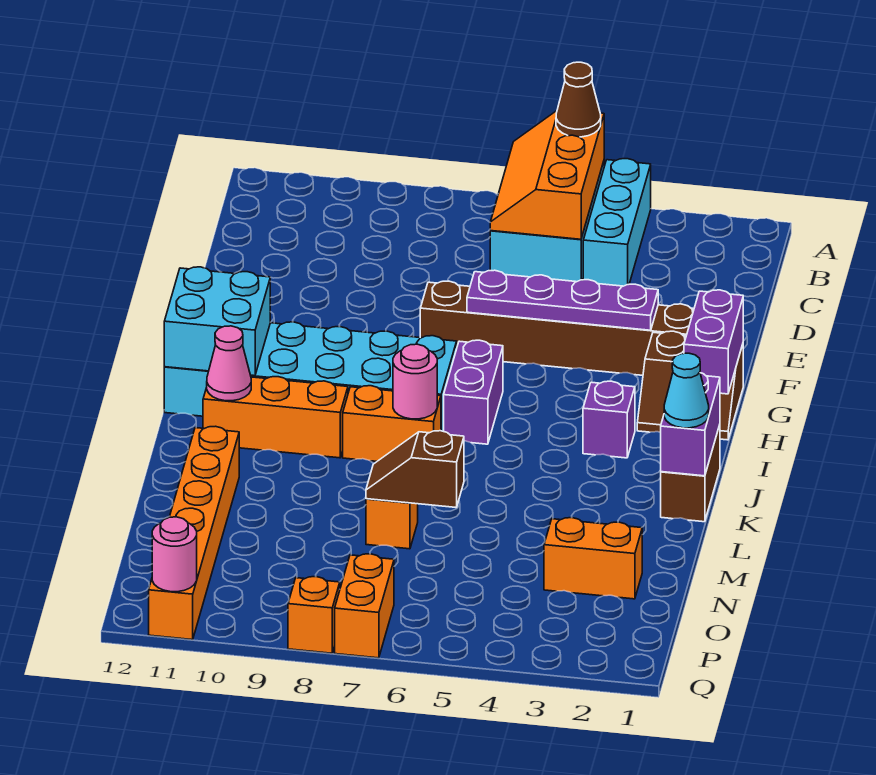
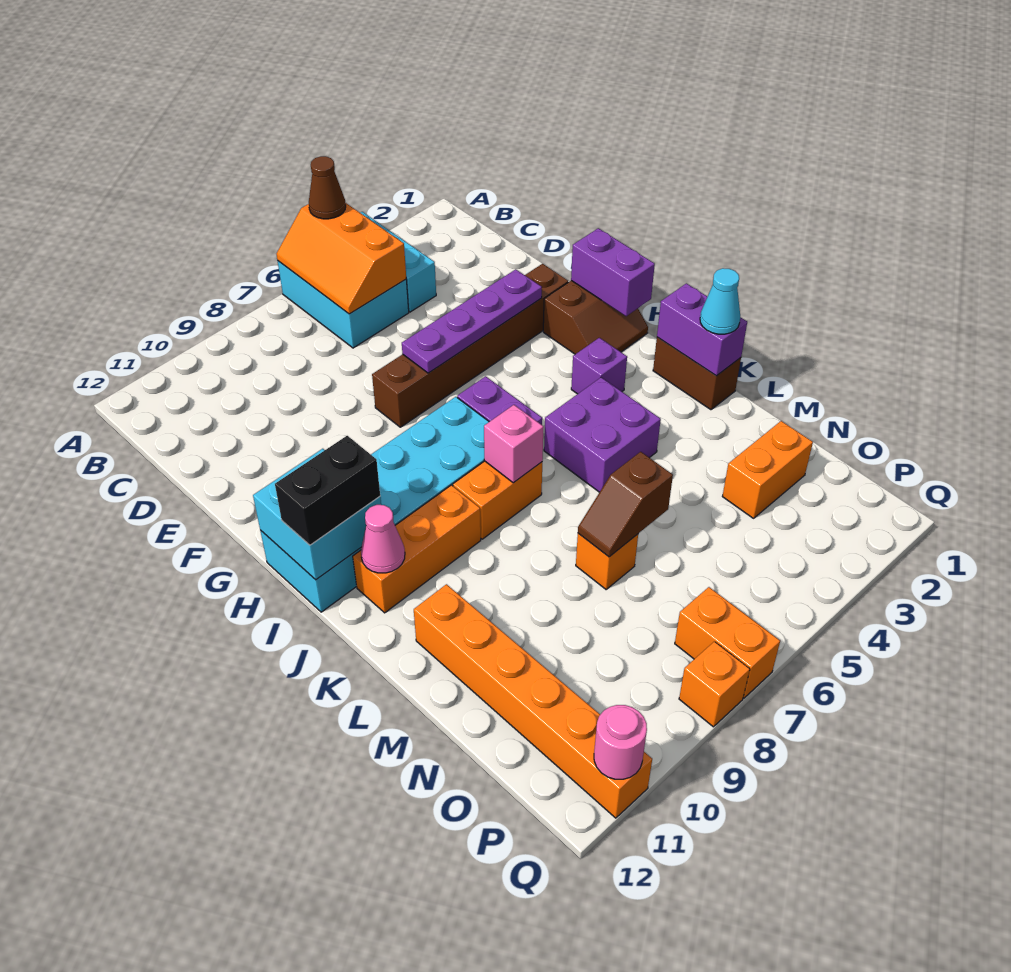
none -> black brick I11:I12 level 3
none -> purple brick J4:K5 level 1
pink round brick J7 level 2 -> pink brick J7 level 2

